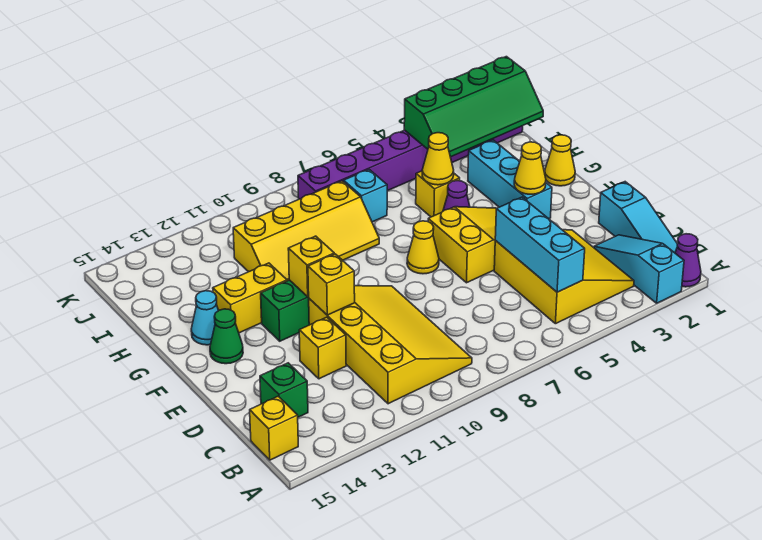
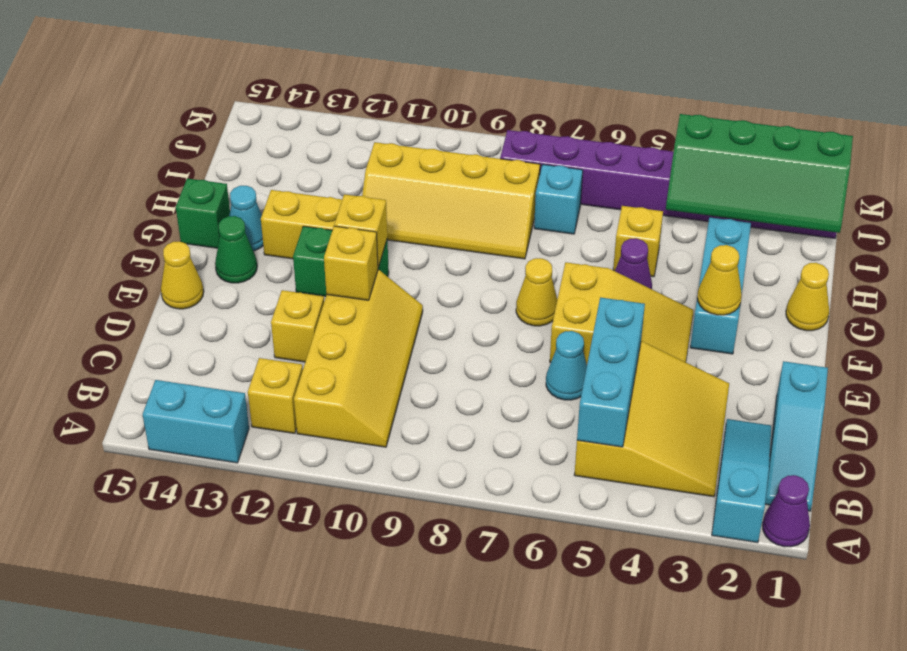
none -> cyan brick A13:A14 level 1
yellow slope B9:E11 level 1 top 11 -> yellow slope B10:E11 level 1 top 11
yellow brick B15 level 1 -> yellow brick B12 level 1
green brick C14 level 1 -> green brick G15 level 1
none -> cyan cone D6 level 1
yellow cone H5 level 2 -> yellow cone E15 level 1

